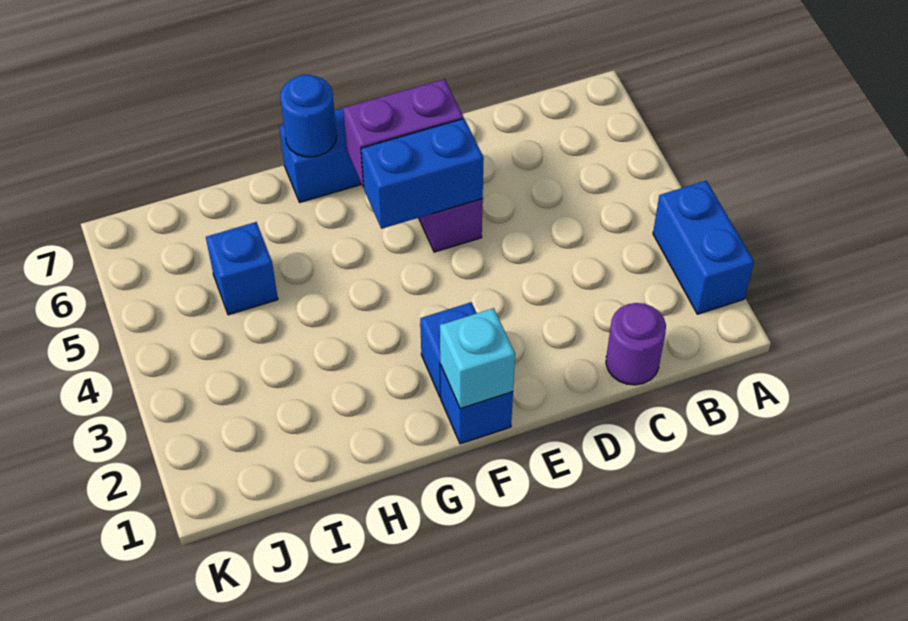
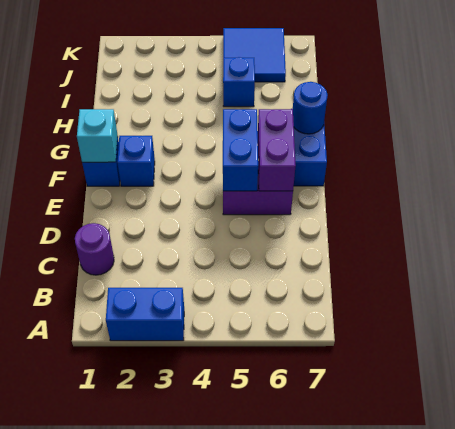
none -> blue tile J5:K6 level 1

